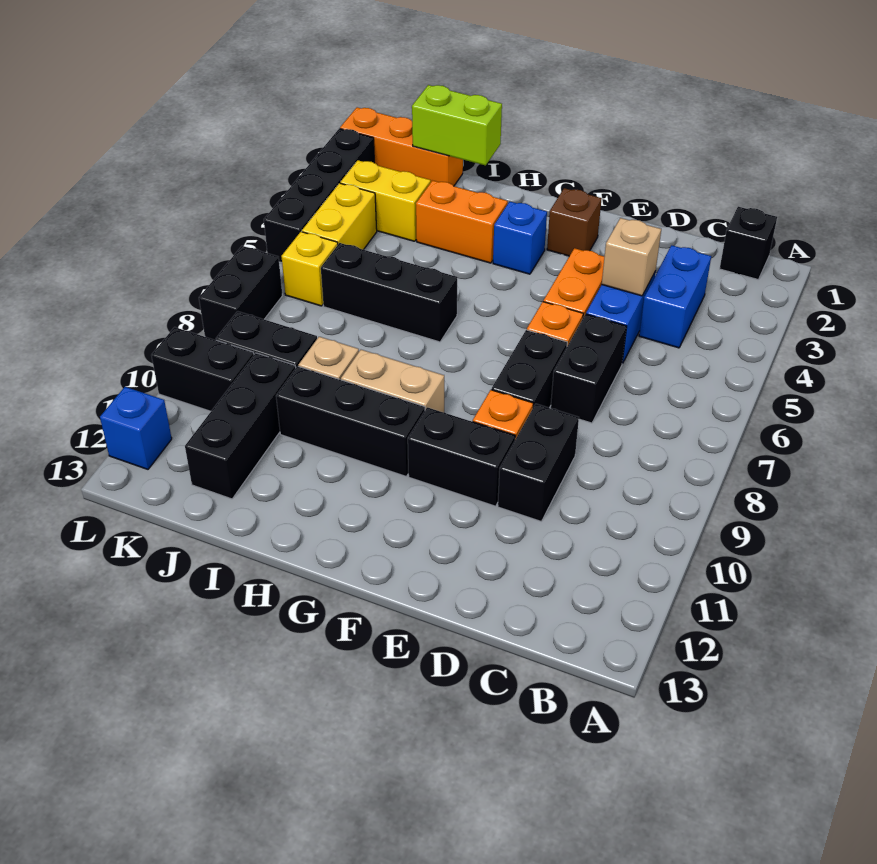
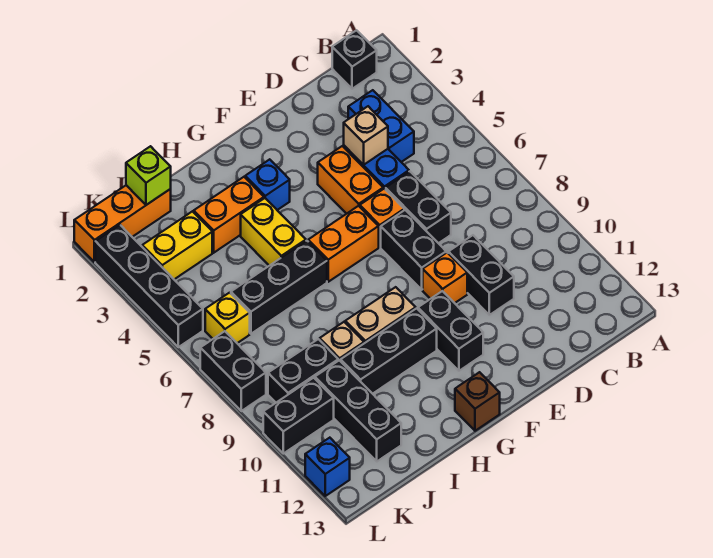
black brick E10:F10 level 1 -> black brick F10:F11 level 1
brown brick F2 level 1 -> brown brick G13 level 1
none -> orange brick F6:G6 level 1
lime brick I1:J1 level 2 -> lime brick J1 level 2
yellow brick K4:K5 level 1 -> yellow brick H4:H5 level 1

